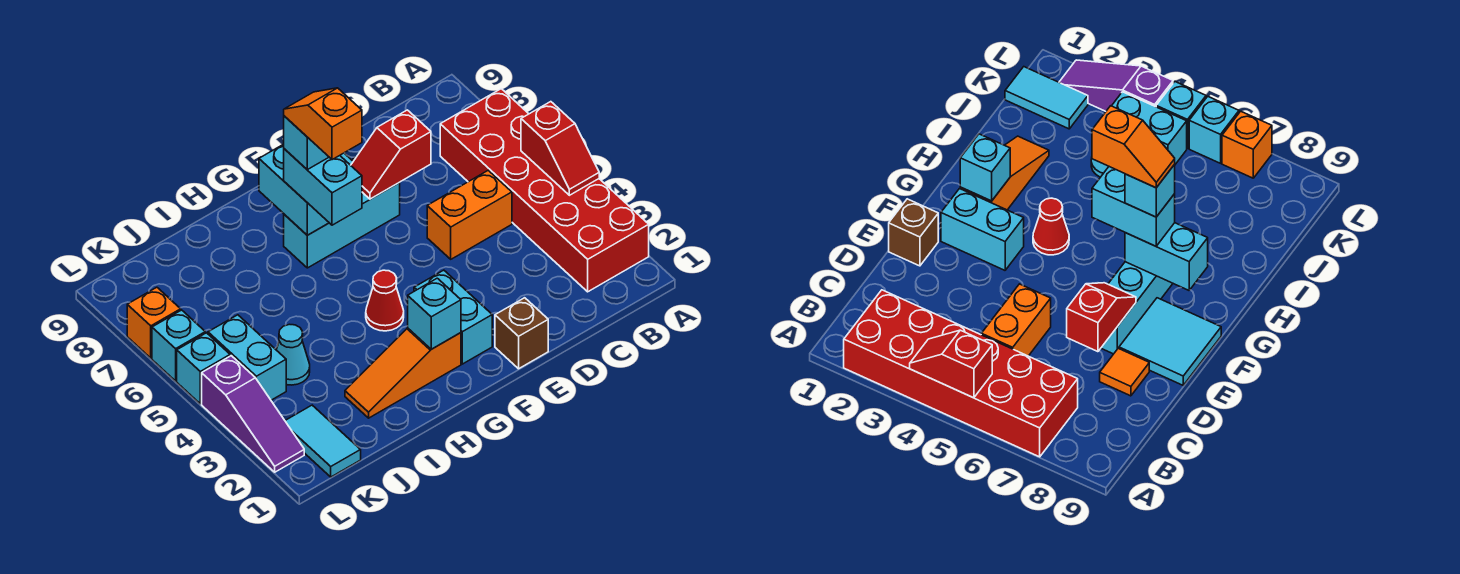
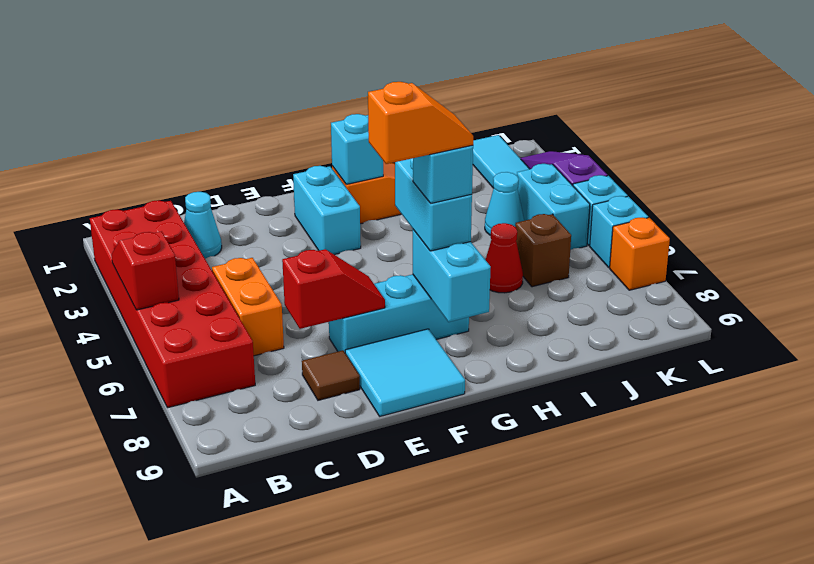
none -> cyan cone C2 level 1
orange brick C5:D5 level 1 -> orange brick C5:C6 level 1
orange tile D8 level 1 -> brown tile D8 level 1
brown brick E1 level 1 -> brown brick J6 level 1
red cone G4 level 1 -> red cone I6 level 1
orange slope G6:G7 level 5 top 6 -> orange slope F7:G7 level 5 top F

